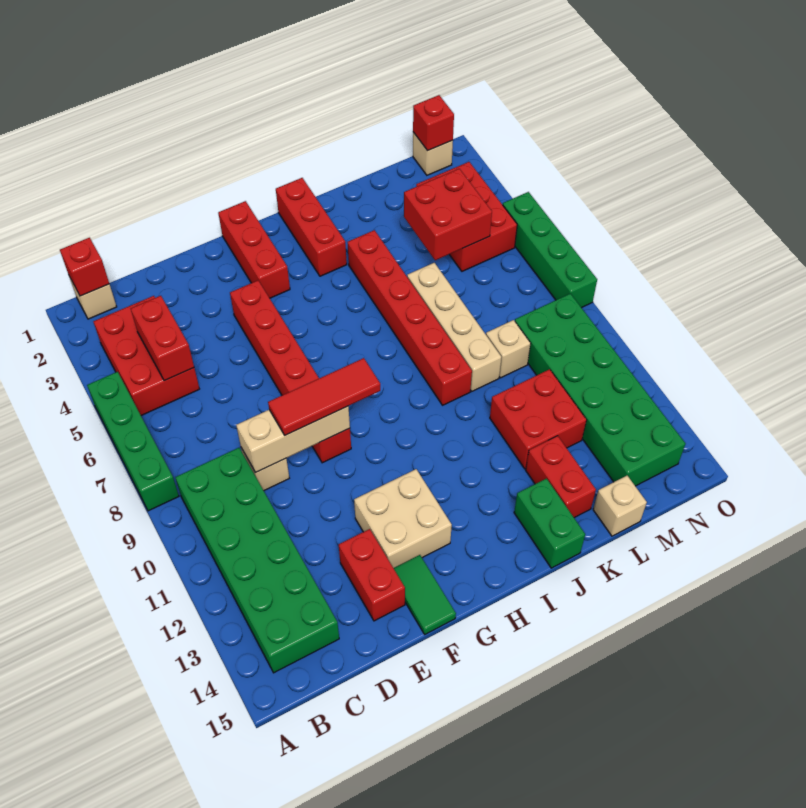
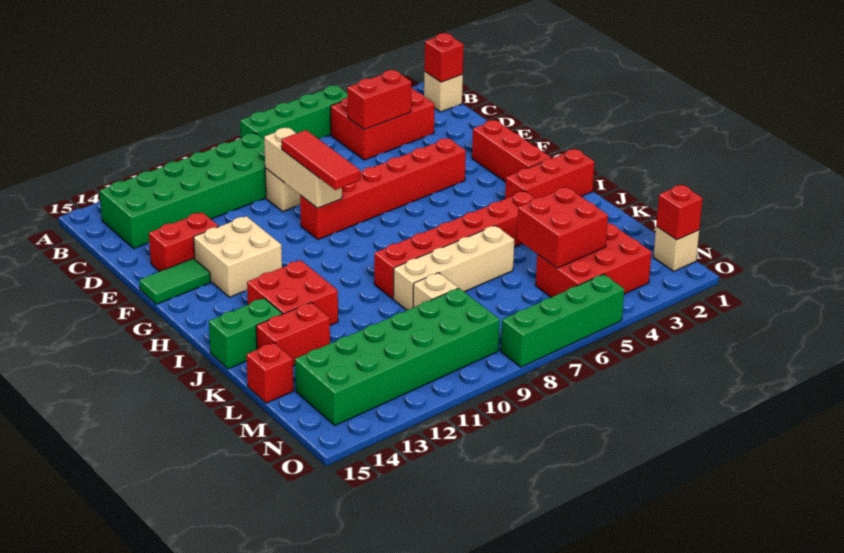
red brick G1:G3 level 1 -> red brick F2:H2 level 1
red brick K11:L12 level 1 -> red brick I12:J13 level 1
tan brick L15 level 1 -> red brick L15 level 1

